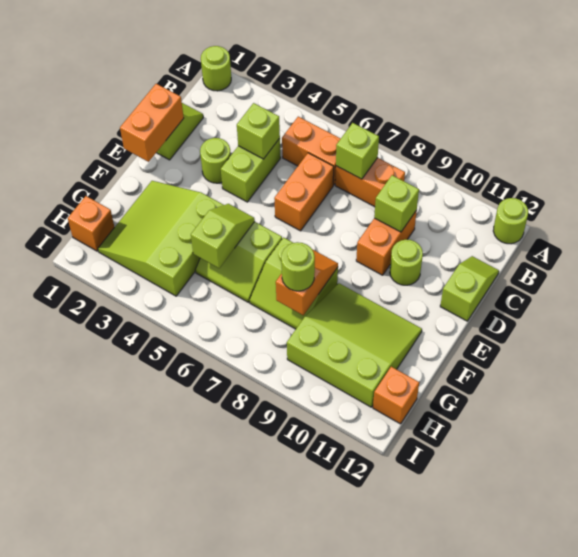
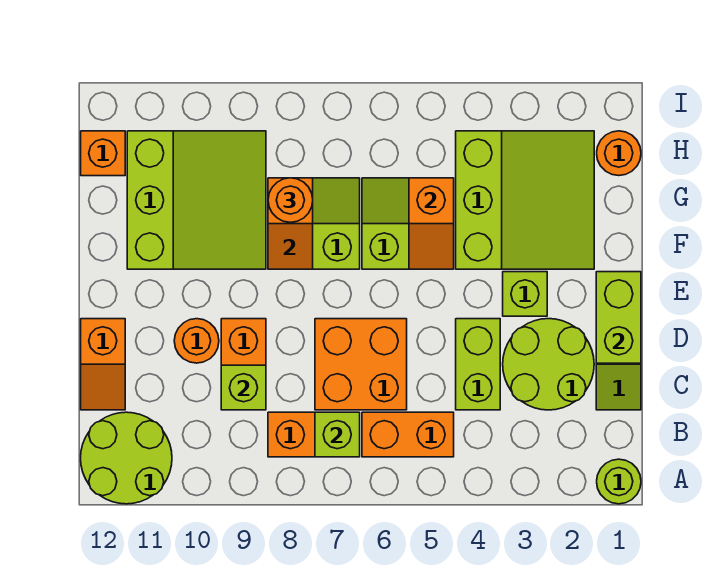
lime round brick A12 level 1 -> lime round brick A11:B12 level 1
lime brick C4 level 2 -> lime brick E3 level 1
orange brick C6:D6 level 1 -> orange brick C6:D7 level 1
lime slope C12:D12 level 1 top D -> orange slope C12:D12 level 1 top D
orange brick D1:E1 level 2 -> lime brick D1:E1 level 2
lime round brick D3 level 1 -> lime round brick C2:D3 level 1
lime round brick D10 level 1 -> orange round brick D10 level 1
lime slope F5:G5 level 2 top G -> orange slope F5:G5 level 2 top G
lime slope F9:H11 level 1 top H -> lime slope F9:H11 level 1 top 11
lime round brick G8 level 3 -> orange round brick G8 level 3
orange brick H1 level 1 -> orange round brick H1 level 1

